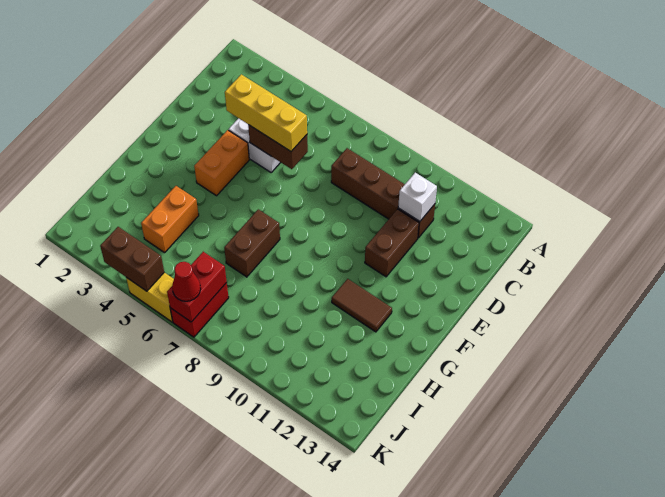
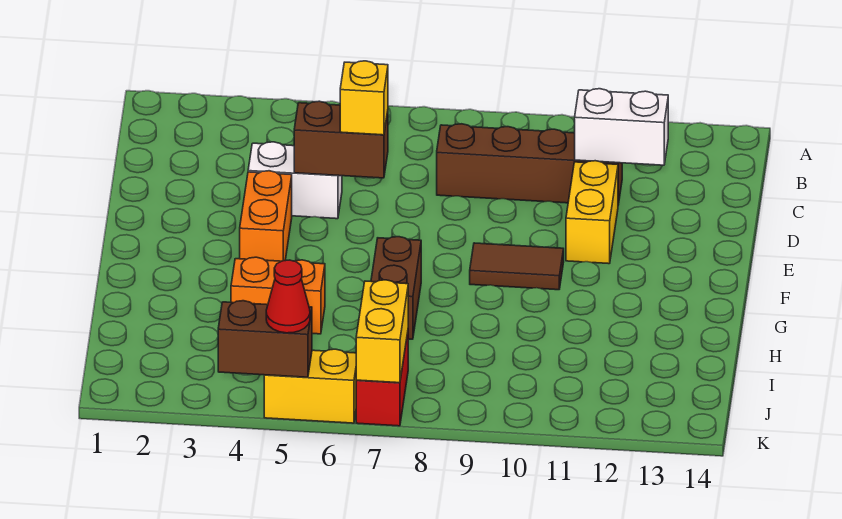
white brick C11 level 2 -> white brick C11:C12 level 2
yellow brick D4:D6 level 3 -> yellow brick D6 level 3
brown brick D11:E11 level 1 -> yellow brick D11:E11 level 1
brown tile G11:G12 level 1 -> brown tile F9:F10 level 1
orange brick H4:I4 level 1 -> orange brick H4:H5 level 1
red brick J7:K7 level 2 -> yellow brick J7:K7 level 2
red cone K7 level 3 -> red cone K5 level 3

